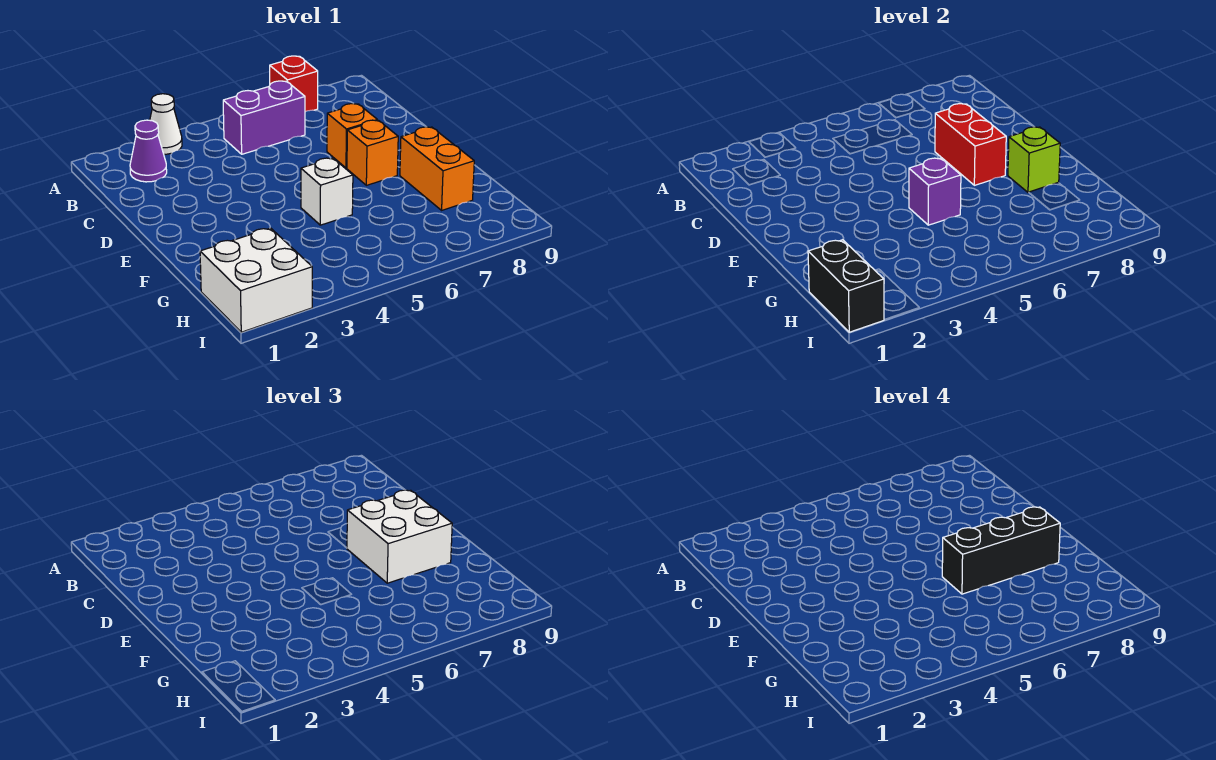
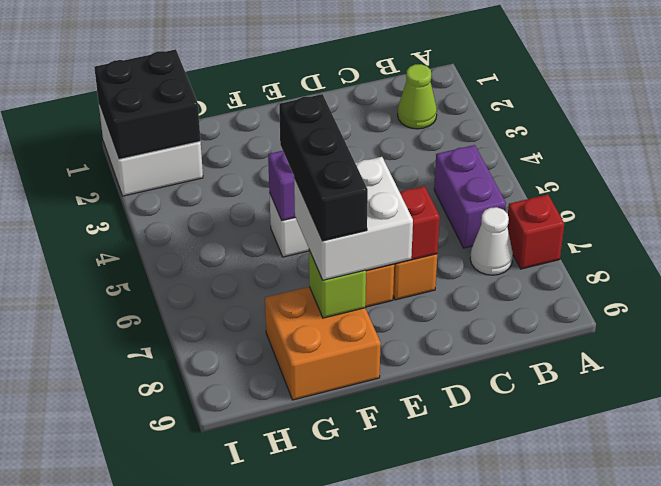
white cone A3 level 1 -> white cone B7 level 1
purple cone B2 level 1 -> lime cone B2 level 1
orange brick F8:G8 level 1 -> orange brick F8:G9 level 1
black brick H1:I1 level 2 -> black brick H1:I2 level 2

